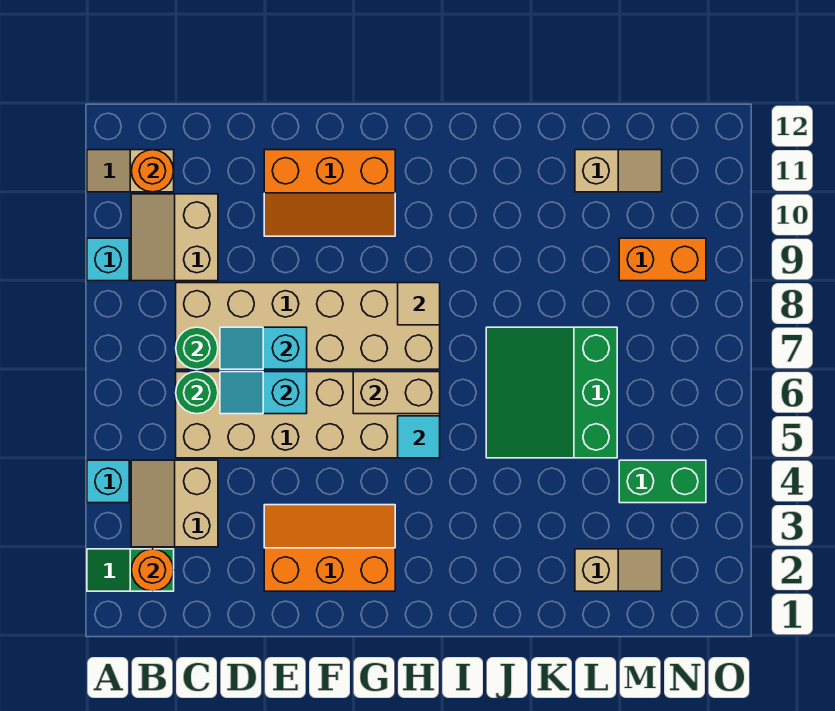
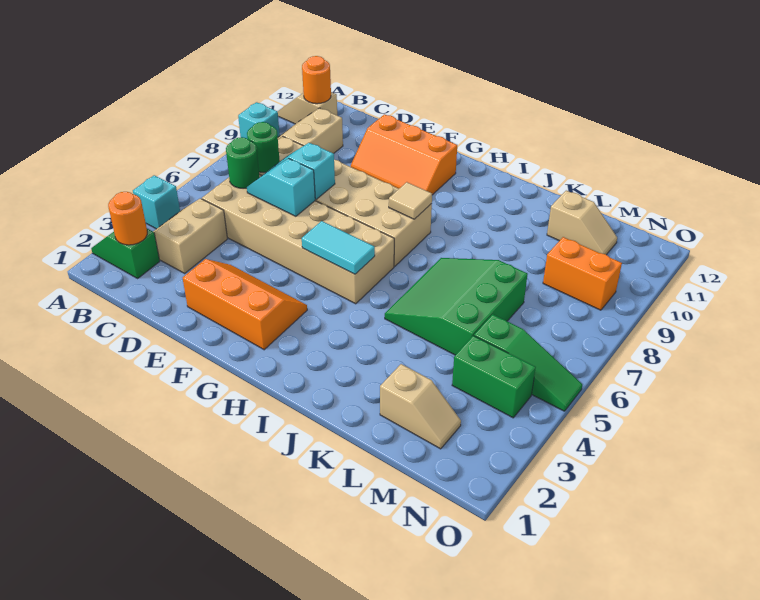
tan brick G6:H6 level 2 -> none
cyan tile H5 level 2 -> cyan tile G5:H5 level 2
none -> green slope M5:O5 level 1 top M

